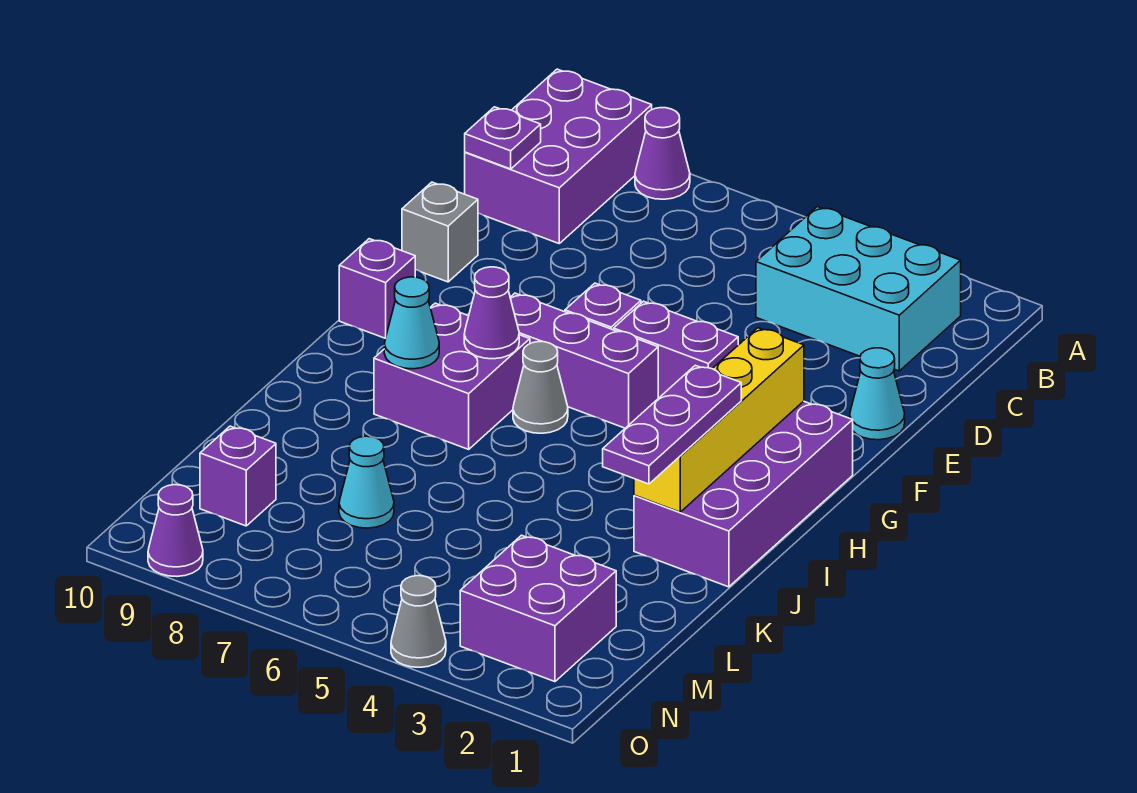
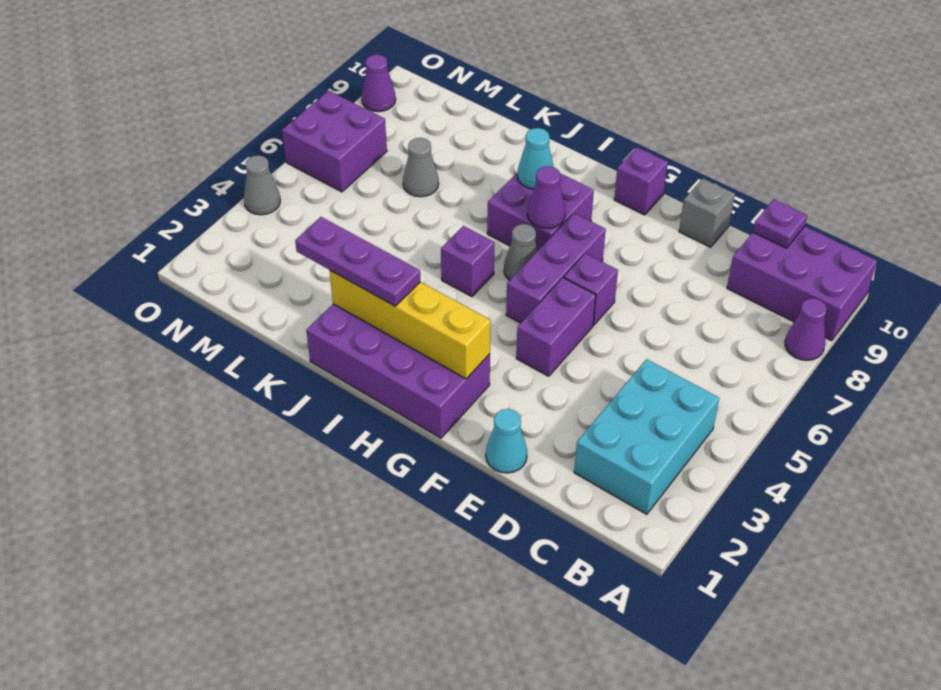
cyan cone L7 level 1 -> grey cone L7 level 1
purple brick M2:N3 level 1 -> purple brick N6:O7 level 1
purple brick M9 level 1 -> purple brick I5 level 1

